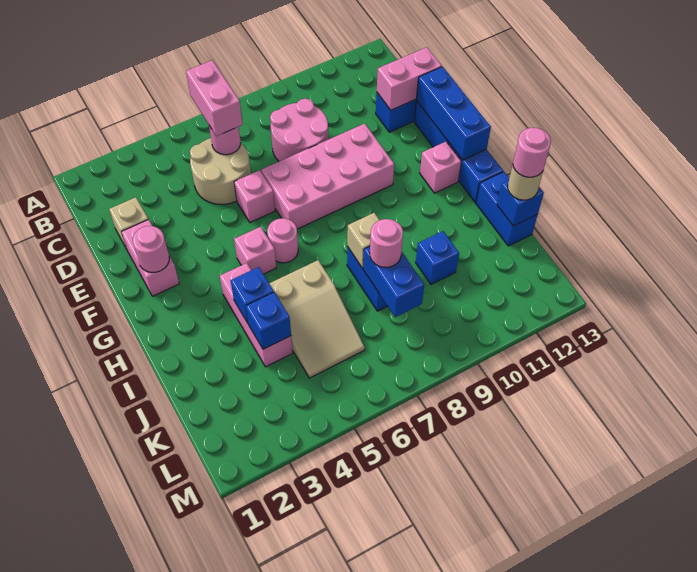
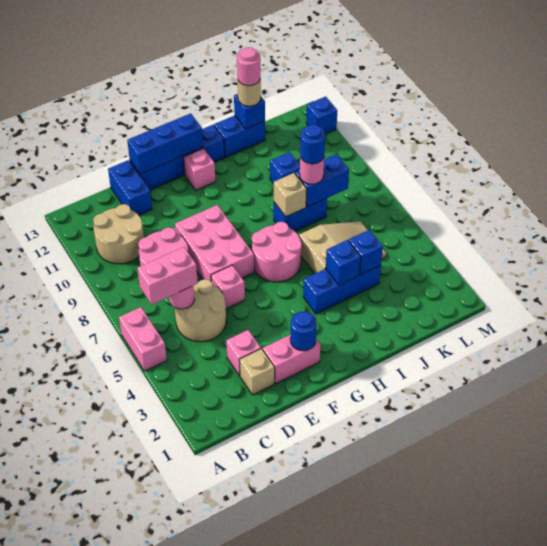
none -> tan round brick B10:C11 level 1
pink brick D12:D13 level 2 -> pink brick A5:A6 level 1
pink brick E7:F10 level 1 -> pink brick E7:F9 level 1
pink round brick F2 level 2 -> blue round brick F2 level 2
pink brick G5 level 1 -> pink brick D3 level 1
pink round brick G6 level 1 -> pink round brick G6:H7 level 1
pink brick H4:J4 level 1 -> blue brick H4:J4 level 1
none -> blue round brick J8 level 4
none -> blue brick M12 level 1

